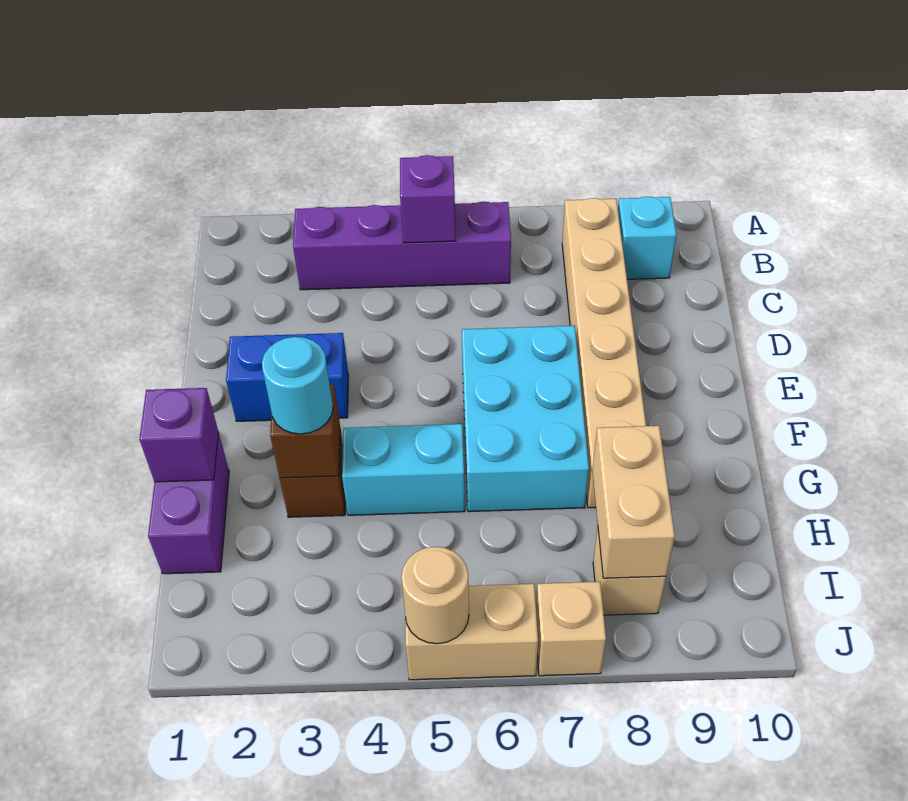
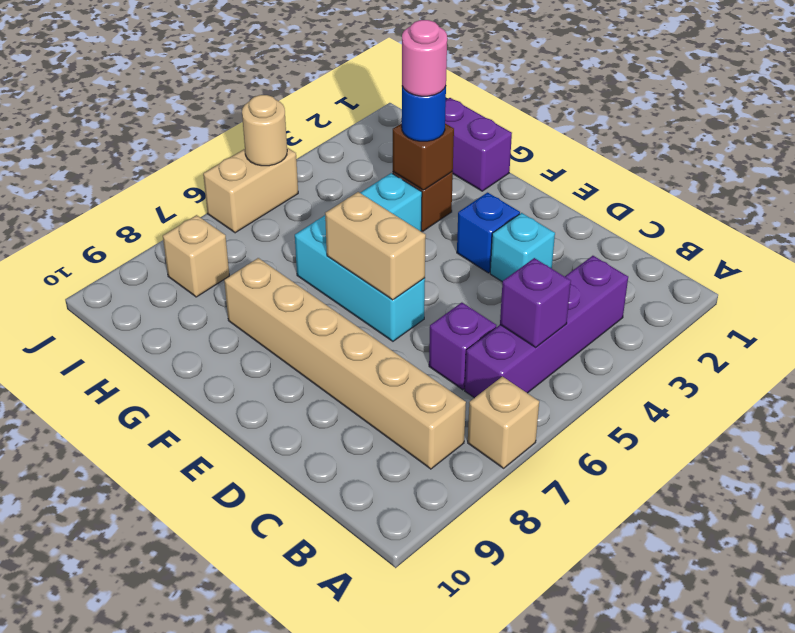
cyan brick B9 level 1 -> cyan brick D3 level 1
blue brick E2:E3 level 1 -> blue brick E3 level 1
cyan brick E6:G7 level 1 -> cyan brick E6:G6 level 1
purple brick G1 level 2 -> purple brick C6 level 1
cyan round brick G3 level 3 -> blue round brick G3 level 3
none -> pink round brick G3 level 4
tan brick H8:I8 level 2 -> tan brick E6:F6 level 2
tan brick J7 level 1 -> tan brick A7 level 1

